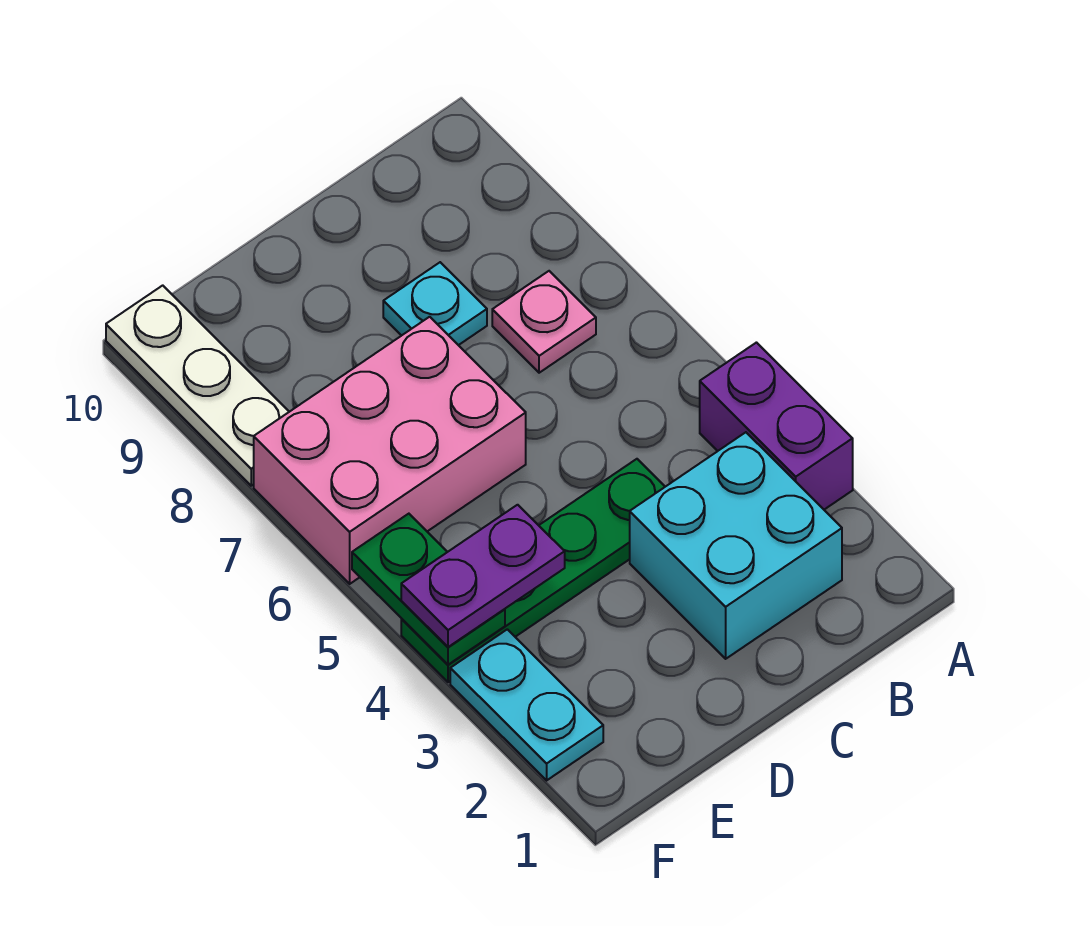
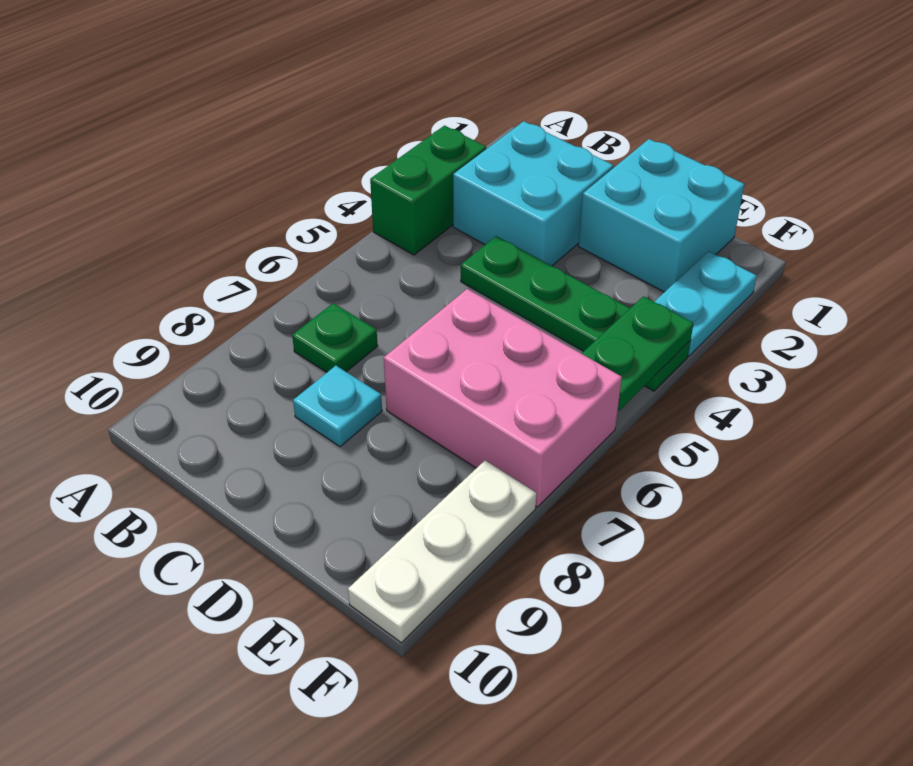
purple brick A3:A4 level 1 -> green brick A3:A4 level 1
pink plate B7 level 1 -> green plate B7 level 1
none -> cyan brick D1:E2 level 1
purple plate E4:F4 level 3 -> none

